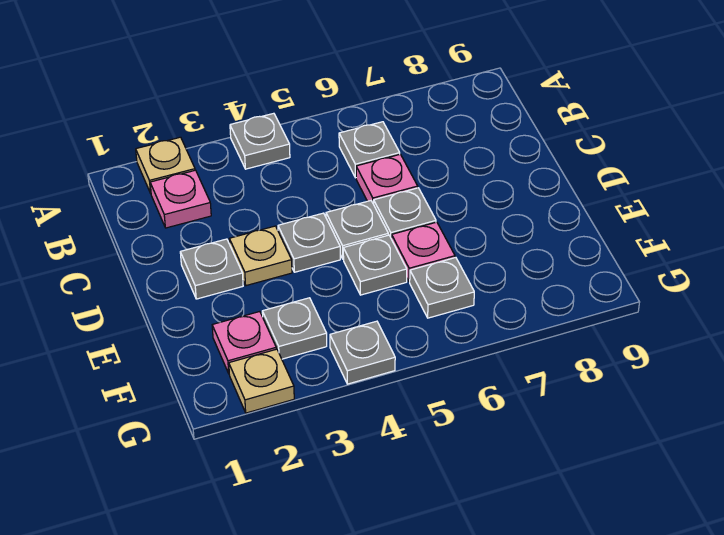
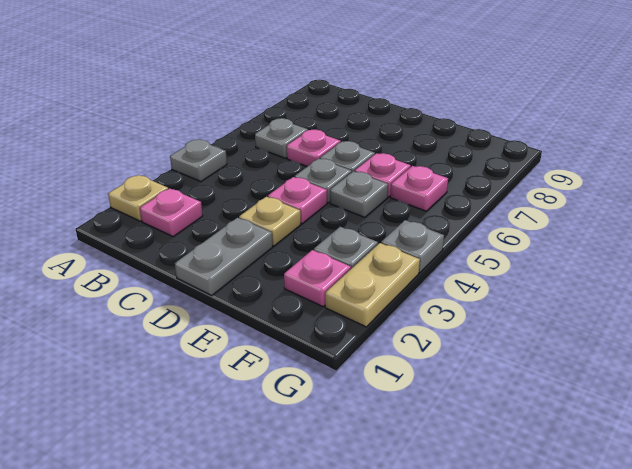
grey plate D2 level 1 -> grey plate D1:D2 level 1
grey plate D4 level 1 -> pink plate D4 level 1
grey plate F6 level 1 -> pink plate F6 level 1
tan plate G2 level 1 -> tan plate G2:G3 level 1

